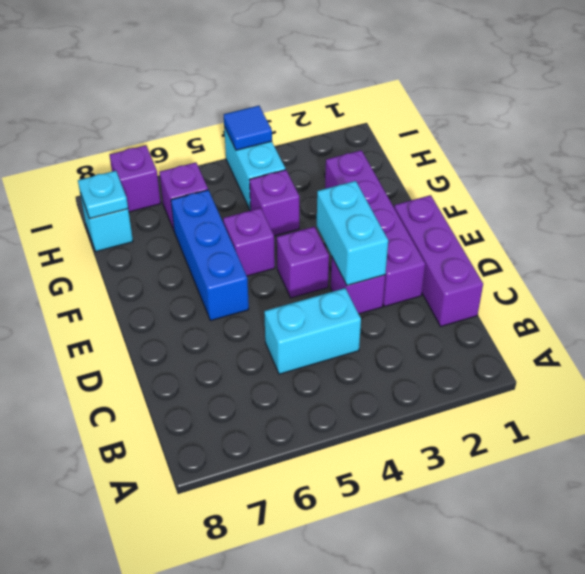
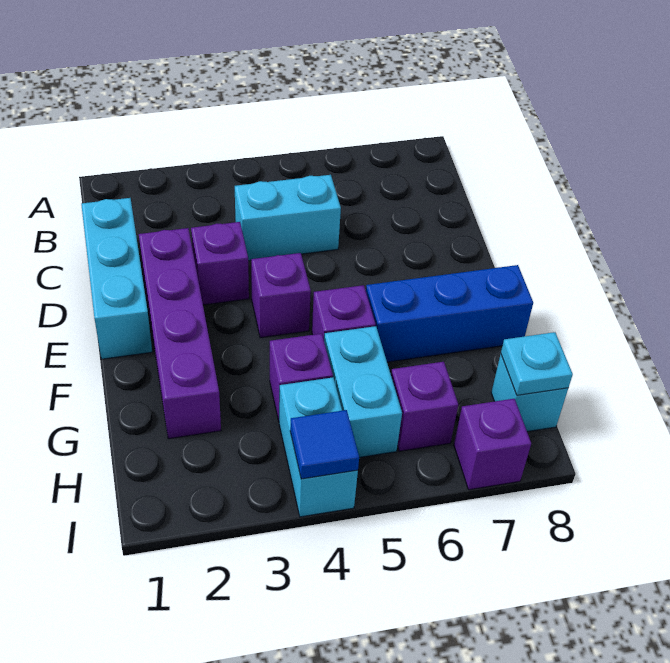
purple brick C1:E1 level 1 -> cyan brick C1:E1 level 1
cyan brick D3:E3 level 2 -> cyan brick G5:H5 level 1
blue brick E6:G6 level 1 -> blue brick F6:F8 level 1

